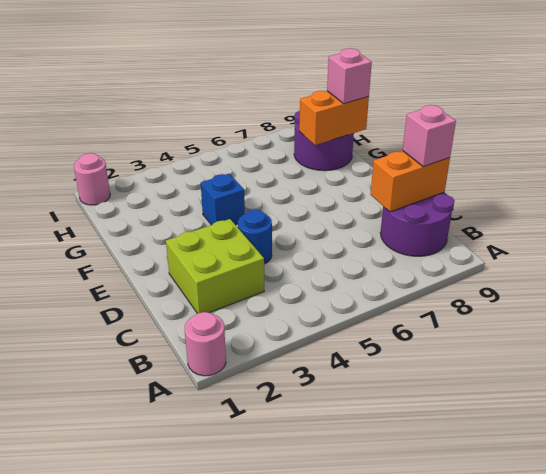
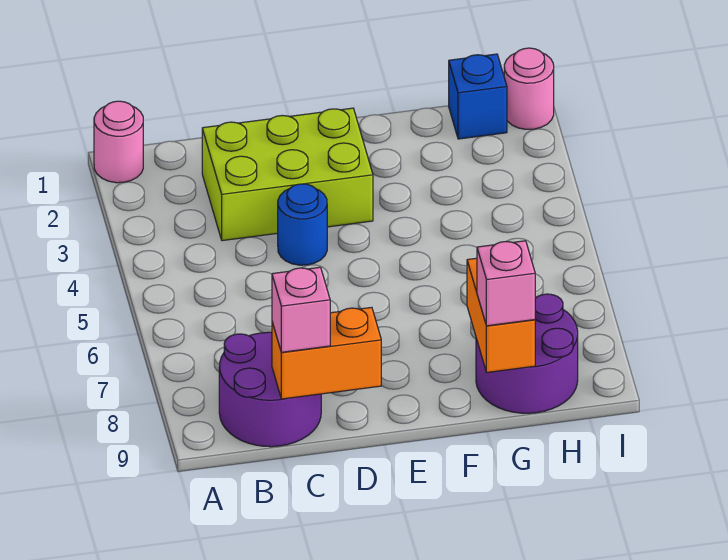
lime brick C2:D3 level 1 -> lime brick C2:E3 level 1
orange brick C8:C9 level 2 -> orange brick C9:D9 level 2
blue brick F4 level 1 -> blue brick H1 level 1

